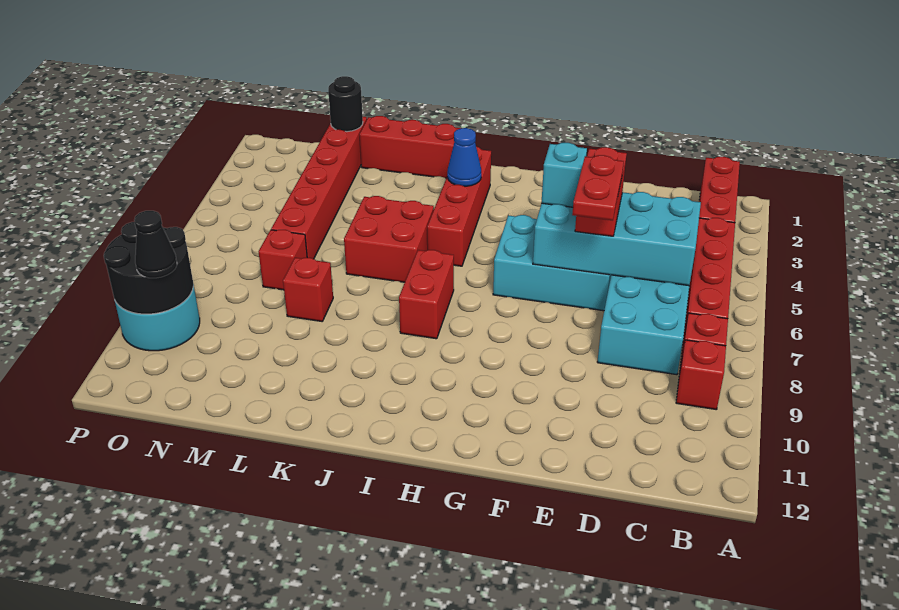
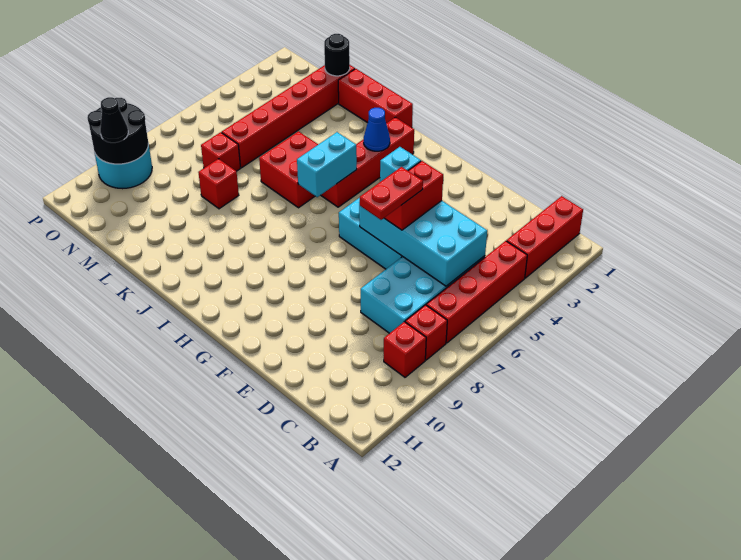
none -> cyan brick I5:I6 level 2
red brick I7:I8 level 1 -> none

